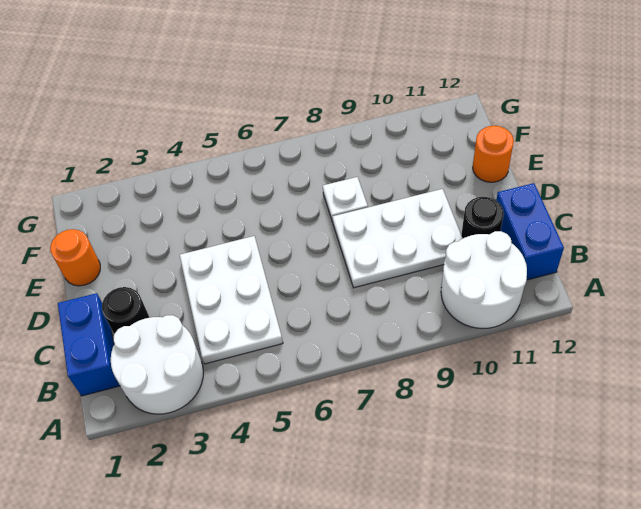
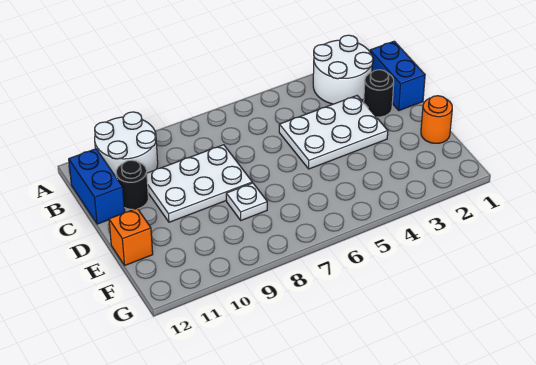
white plate B4:D5 level 1 -> white plate C3:D5 level 1
orange round brick E12 level 1 -> orange brick E12 level 1

